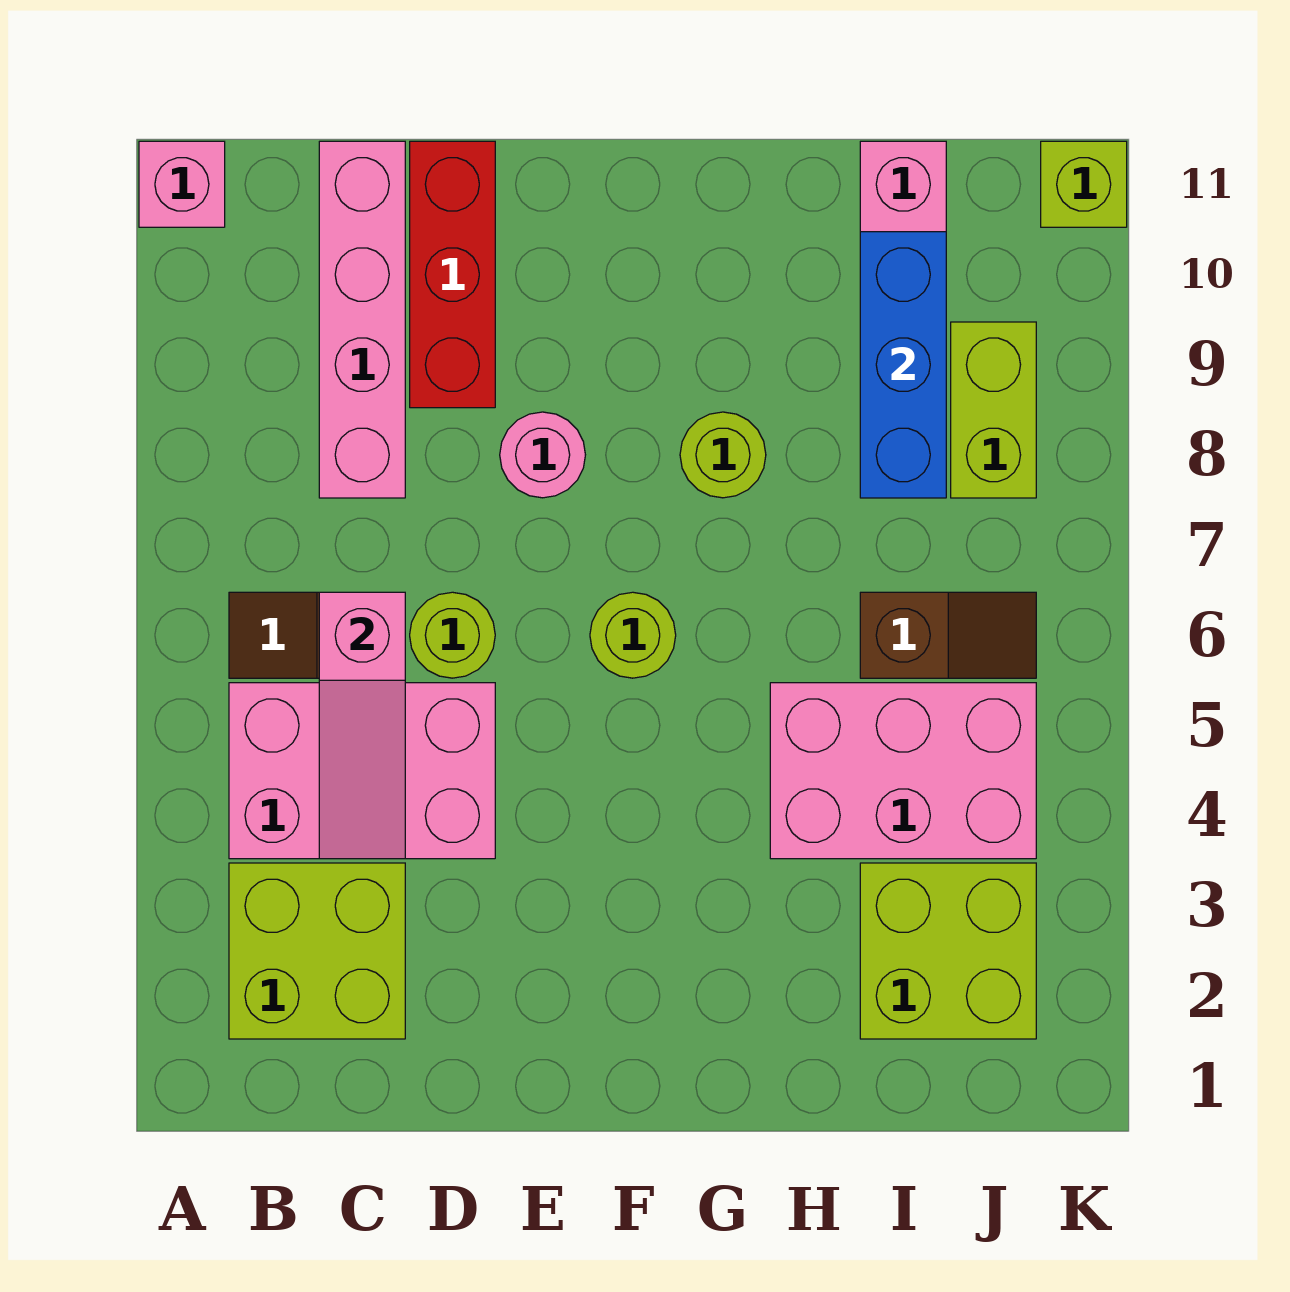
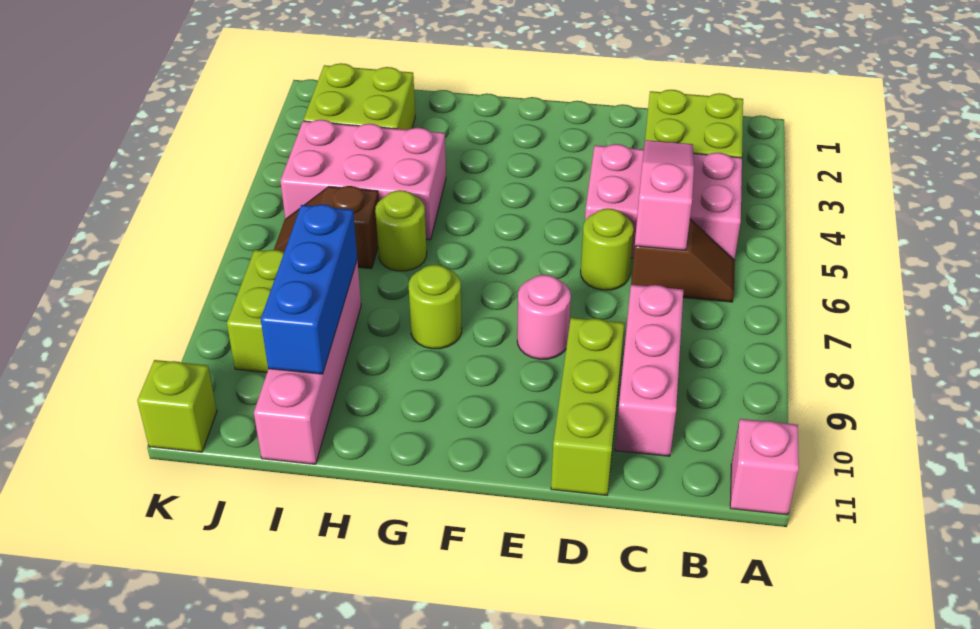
pink brick C8:C11 level 1 -> pink brick C8:C10 level 1
red brick D9:D11 level 1 -> lime brick D9:D11 level 1
lime round brick F6 level 1 -> lime round brick H6 level 1

